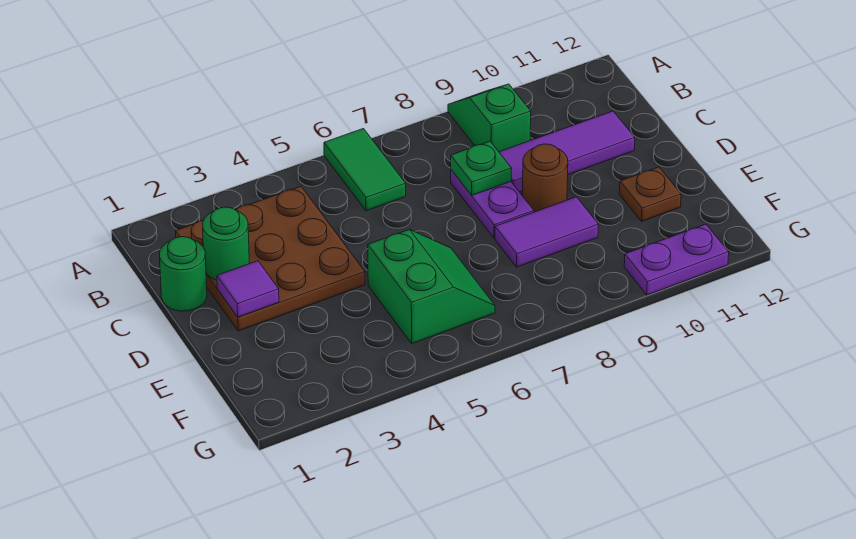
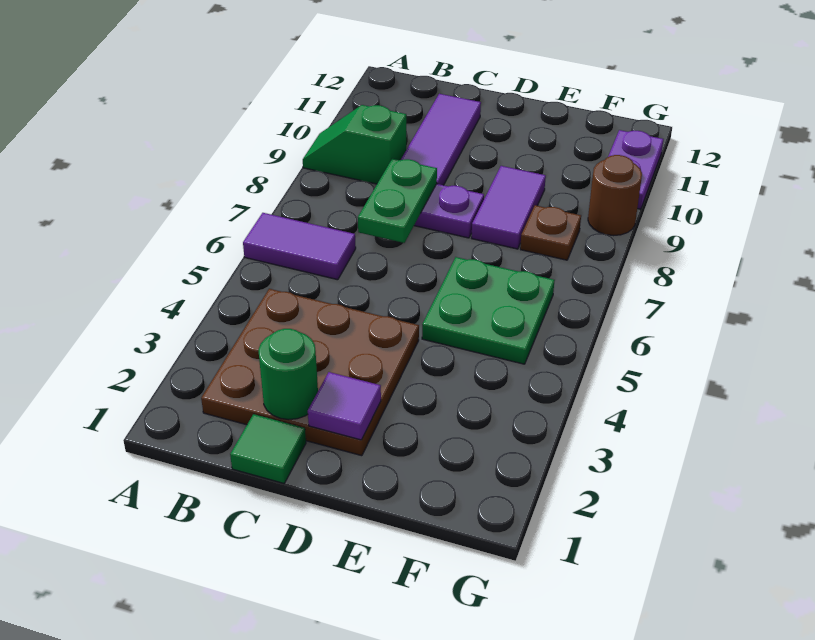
green tile A6:B6 level 1 -> purple tile A6:B6 level 1
green round brick C1 level 1 -> green tile C1 level 1
green plate C8 level 2 -> green plate C7:C8 level 2
brown round brick D9 level 1 -> brown round brick G9 level 1
green slope E5:F6 level 1 top 5 -> green plate E5:F6 level 1
brown plate E11 level 1 -> brown plate F8 level 1

